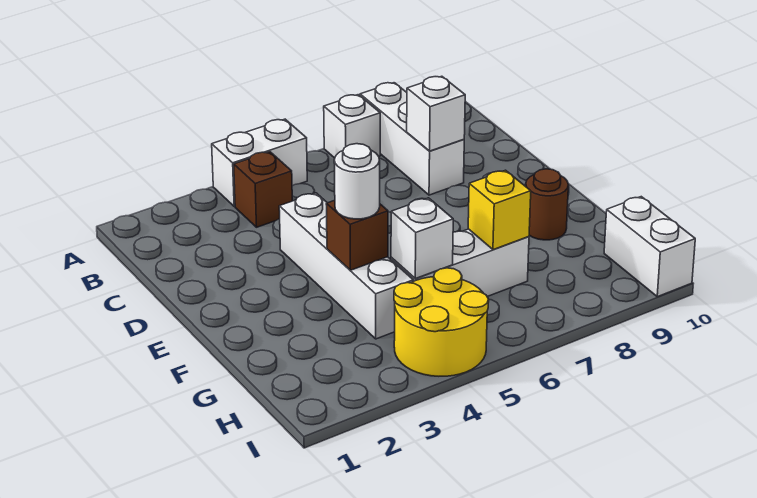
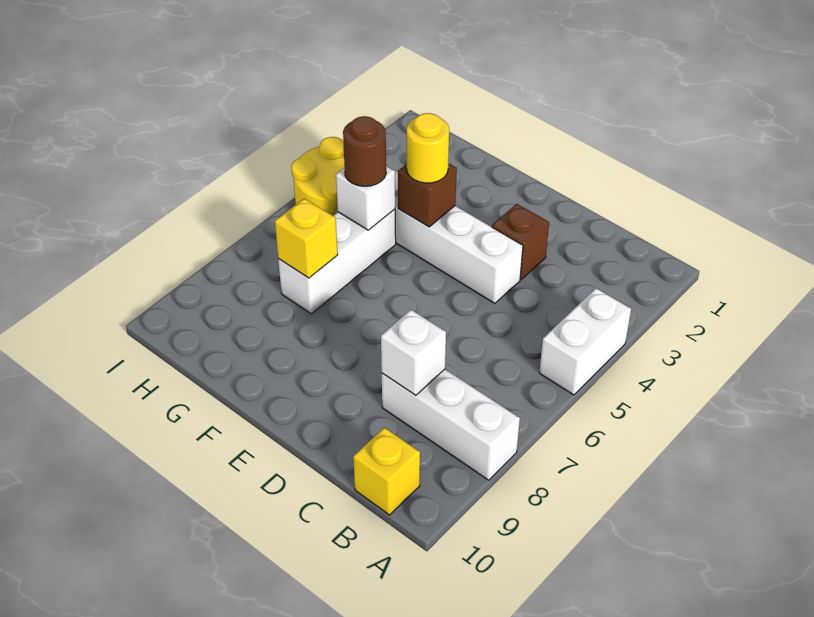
white brick A7 level 1 -> none
brown brick B4 level 1 -> brown brick D3 level 1
none -> yellow brick B10 level 1
white round brick F4 level 3 -> yellow round brick F4 level 3
brown round brick F9 level 1 -> brown round brick G5 level 3
white brick H10:I10 level 1 -> none

